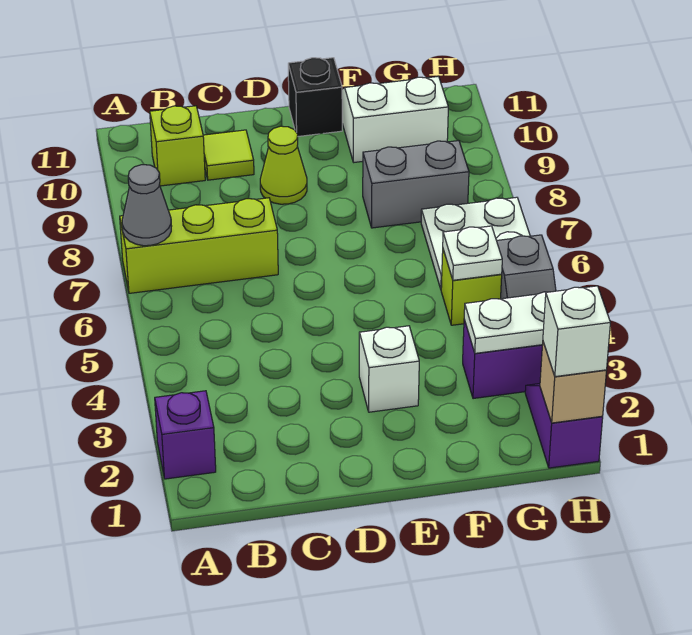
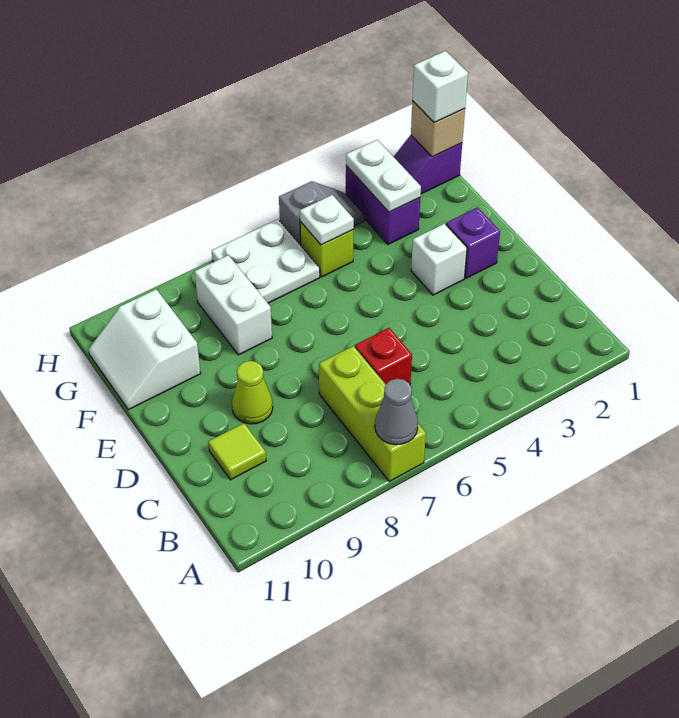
purple brick A2 level 1 -> purple brick E2 level 1
lime brick B10 level 1 -> none
none -> red brick C6 level 1
black brick E11 level 1 -> none
grey brick F8:G8 level 1 -> white brick F8:G8 level 1

